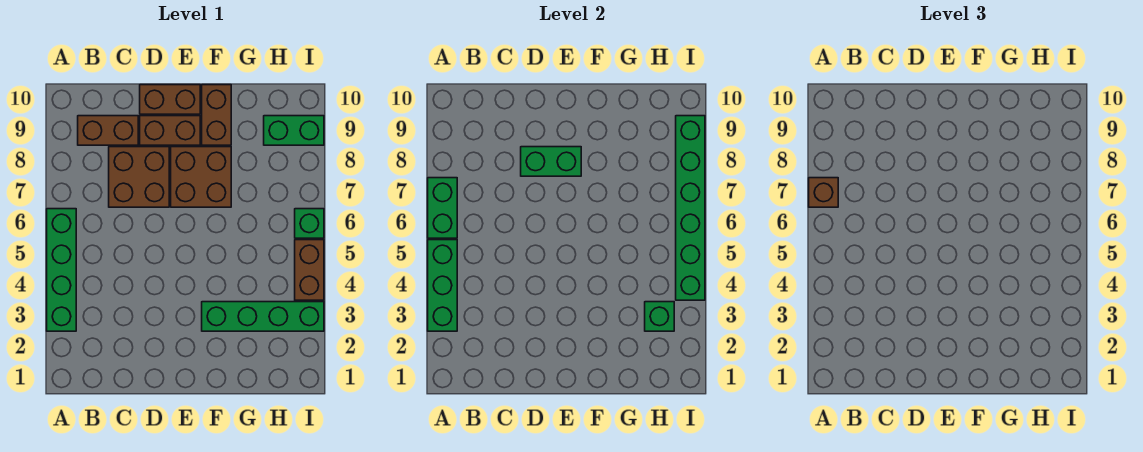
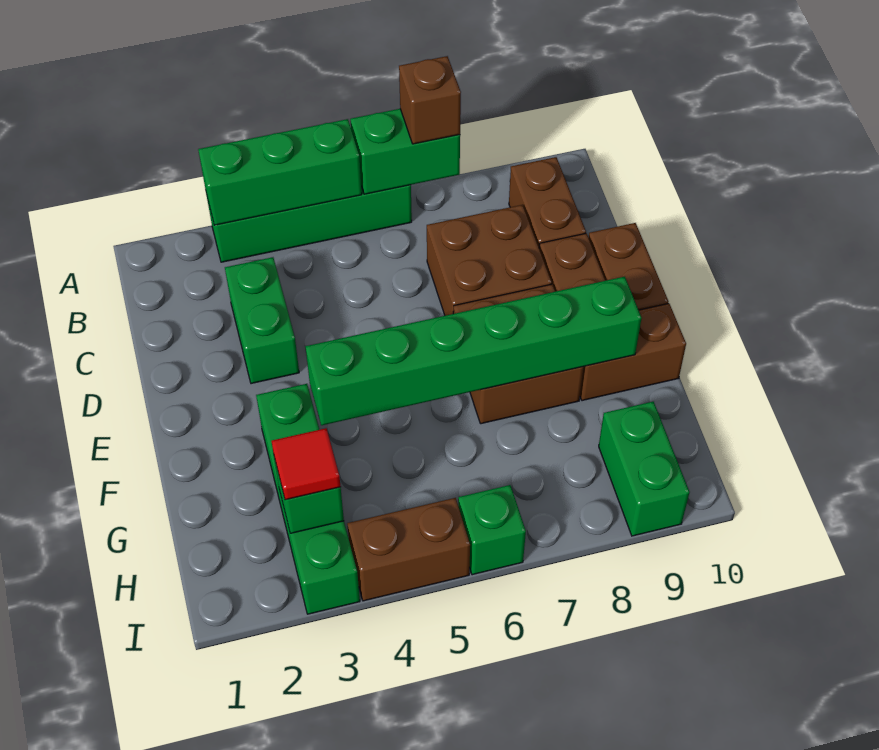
green brick D8:E8 level 2 -> green brick C3:D3 level 1
none -> red tile H3 level 3
green brick I4:I9 level 2 -> green brick F4:F9 level 2

